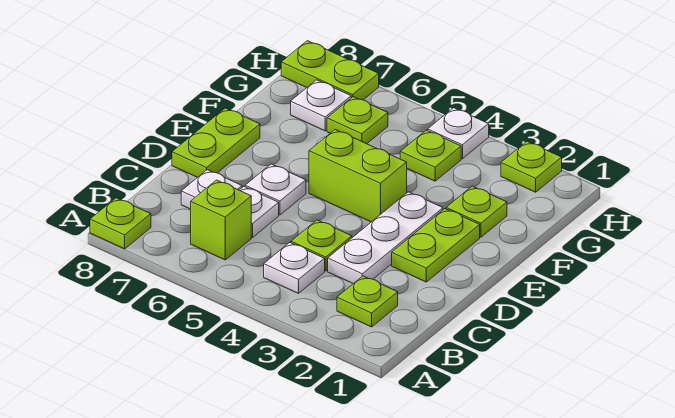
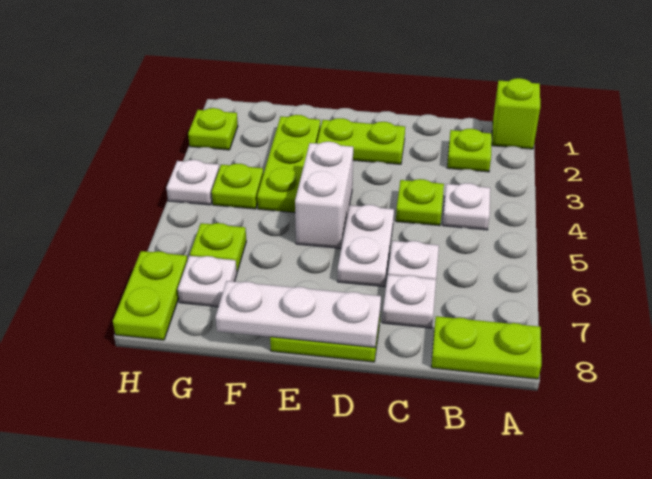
lime plate A8 level 1 -> lime plate A8:B8 level 1
lime brick B6 level 1 -> lime brick A1 level 1
white plate C3:E3 level 1 -> white plate D8:F8 level 2
white plate D6 level 1 -> white plate D5:D6 level 1
lime brick E4:E5 level 1 -> white brick E4:E5 level 1
lime plate F2 level 1 -> lime plate F2:F4 level 1

